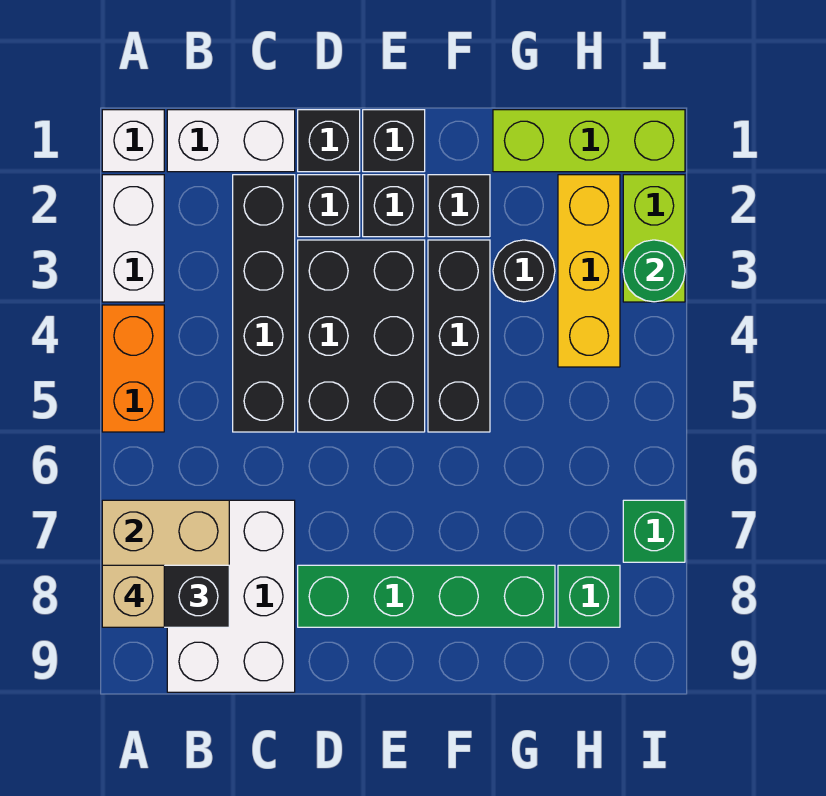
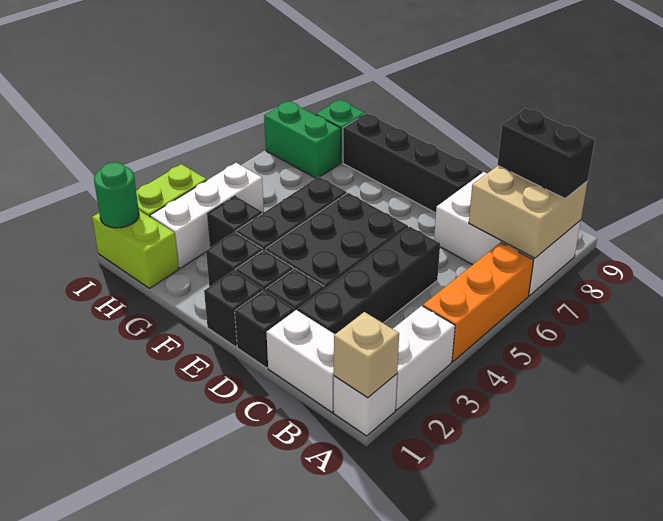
orange brick A4:A5 level 1 -> orange brick A4:A6 level 1
tan brick A8 level 4 -> tan brick A1 level 2
white brick B7:C9 level 1 -> white brick A7:C8 level 1
green brick D8:G8 level 1 -> black brick D8:G8 level 1
lime brick G1:I1 level 1 -> lime brick H1:I1 level 1
black round brick G3 level 1 -> black brick G3 level 1
yellow brick H2:H4 level 1 -> white brick H2:H4 level 1
green round brick I3 level 2 -> green round brick I1 level 2
green brick I7 level 1 -> green brick H7:I7 level 1

